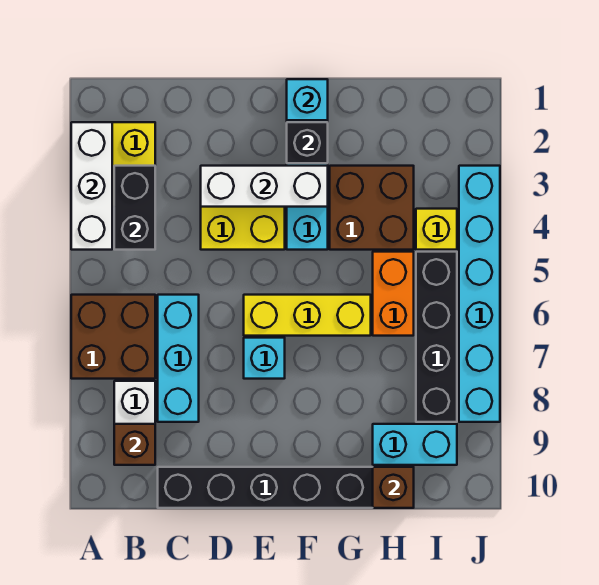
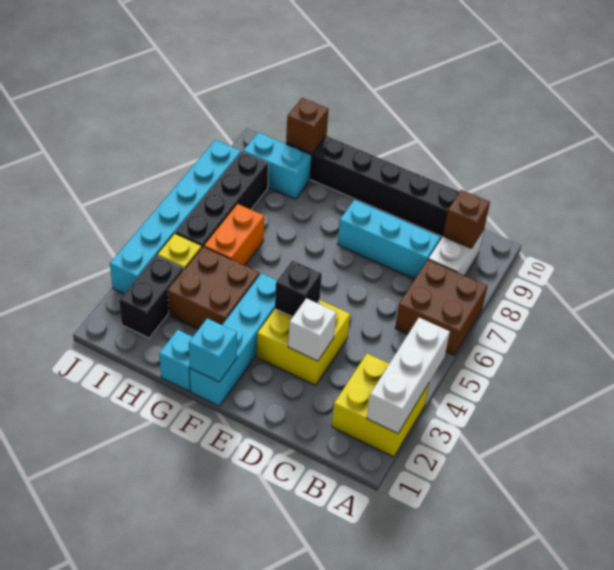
black brick B3:B4 level 2 -> black brick I2:I3 level 1
cyan brick C6:C8 level 1 -> cyan brick C8:E8 level 1
white brick D3:F3 level 2 -> white brick D3 level 2
yellow brick E6:G6 level 1 -> none
cyan brick E7 level 1 -> cyan brick G1 level 1
black brick F2 level 2 -> black brick E4 level 2

